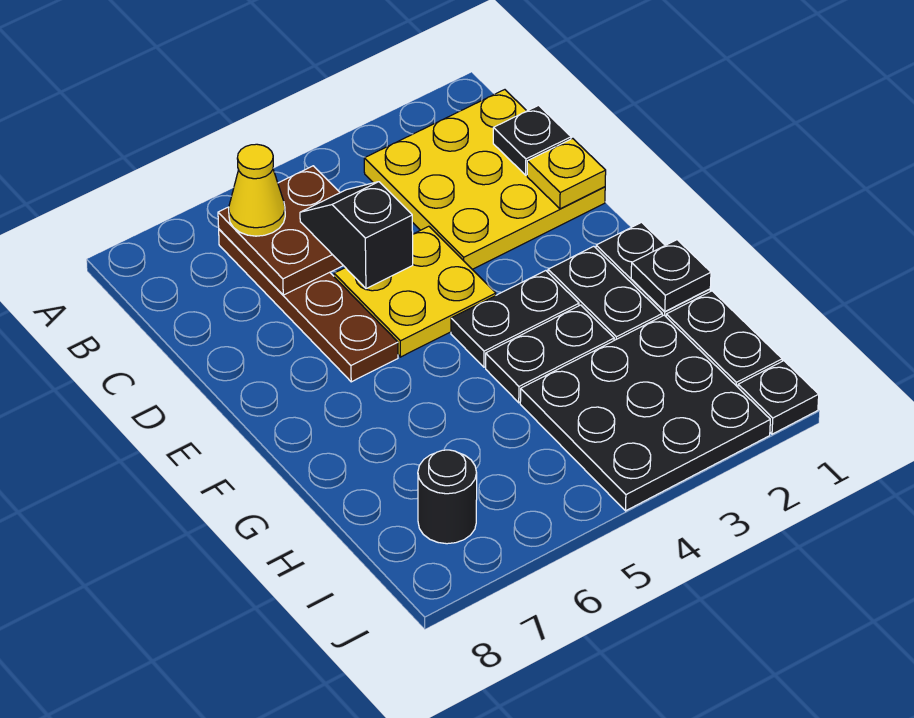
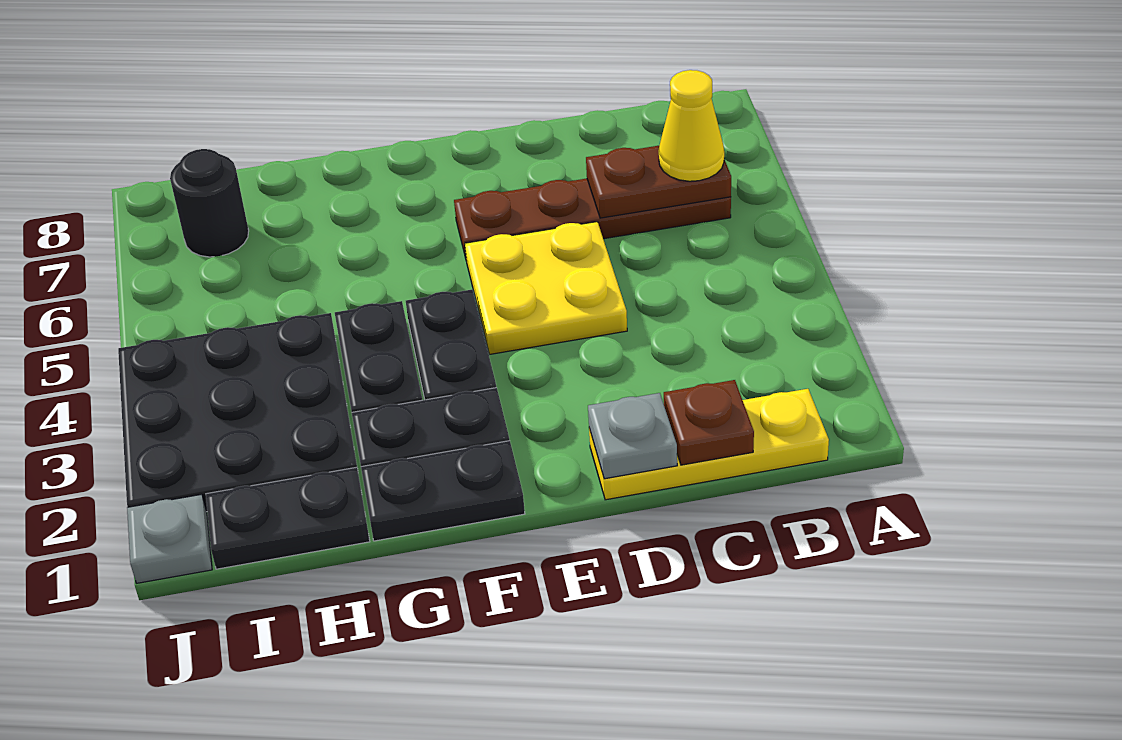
yellow plate B1:D3 level 1 -> yellow plate B1:D1 level 1
brown plate B5:C6 level 2 -> brown plate B6:C6 level 2
black plate C1 level 2 -> brown plate C1 level 2
black slope C5:D5 level 3 top D -> none
yellow plate D1 level 2 -> grey plate D1 level 2
black plate G1 level 2 -> none
black plate J1 level 1 -> grey plate J1 level 1

